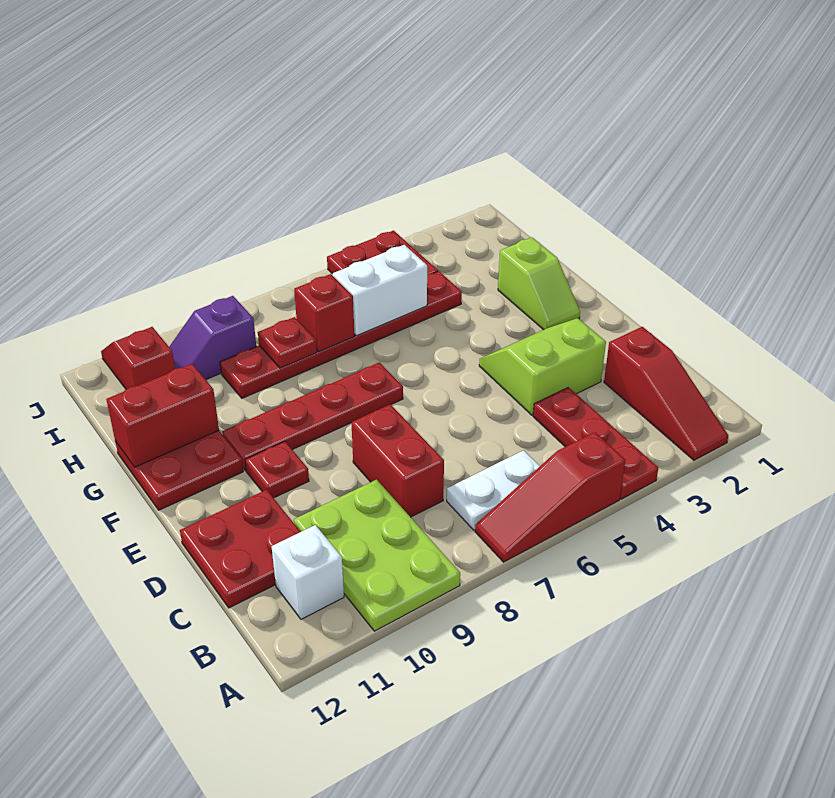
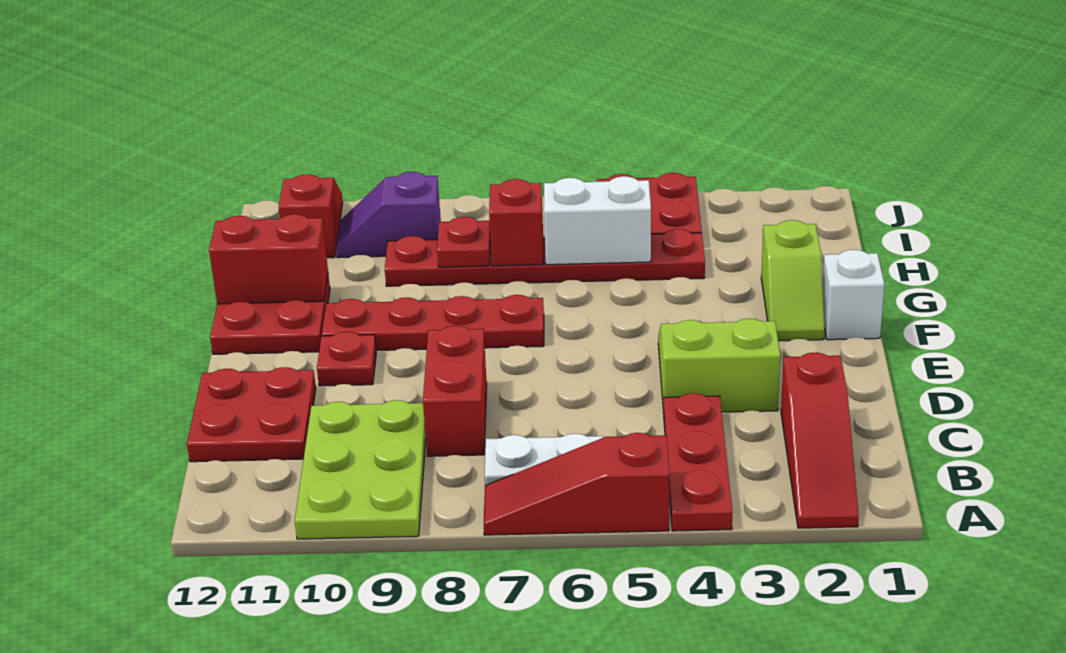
white brick B11 level 1 -> white brick F1 level 1

